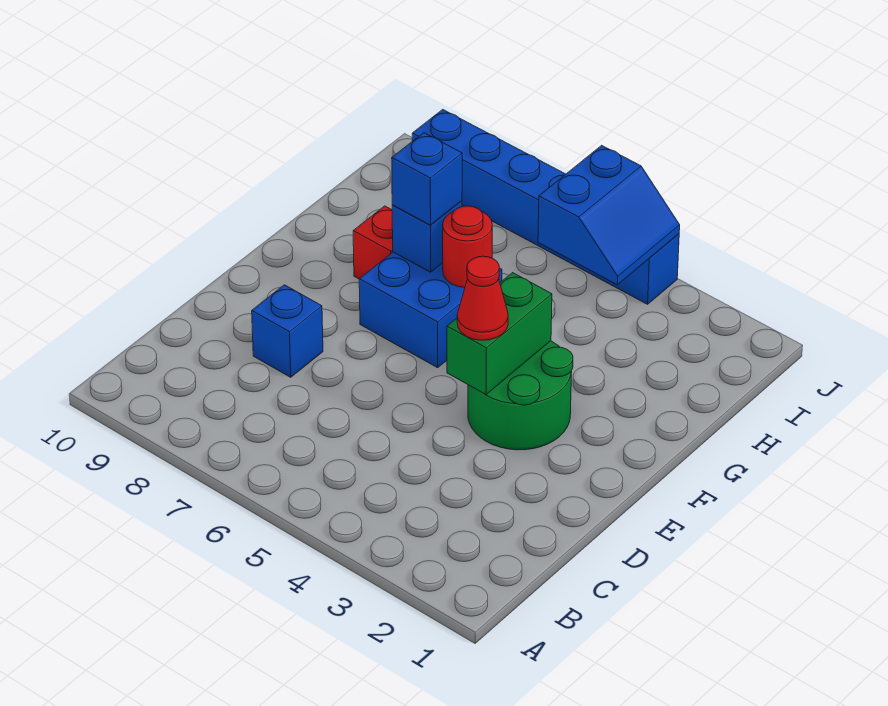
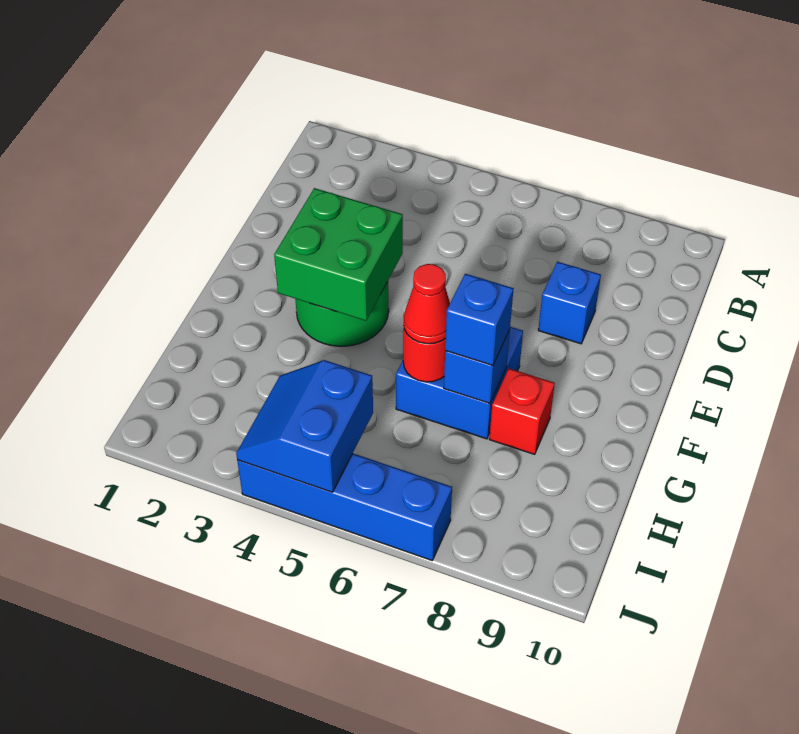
green brick E4:F4 level 2 -> green brick E3:F4 level 2
red cone E4 level 3 -> red cone G6 level 3
blue brick J4:J9 level 1 -> blue brick J4:J7 level 1

